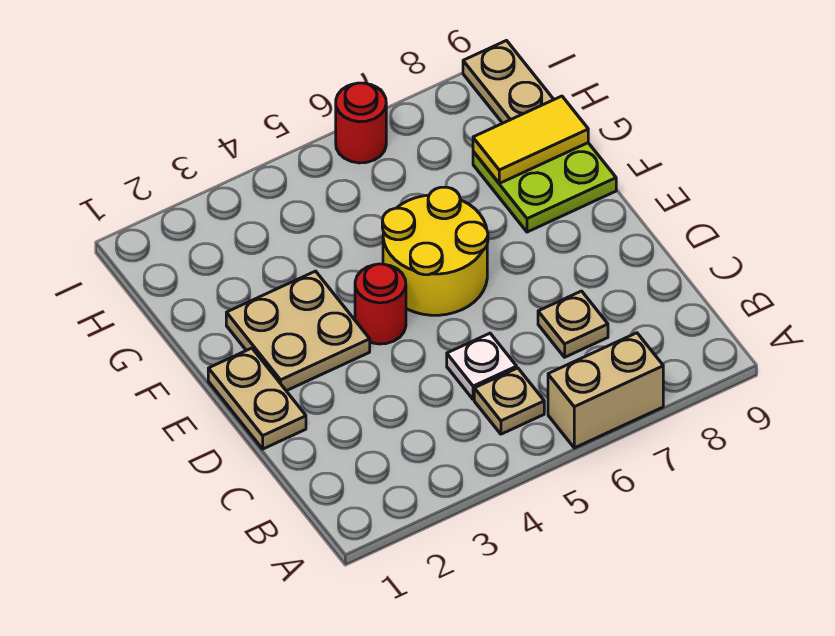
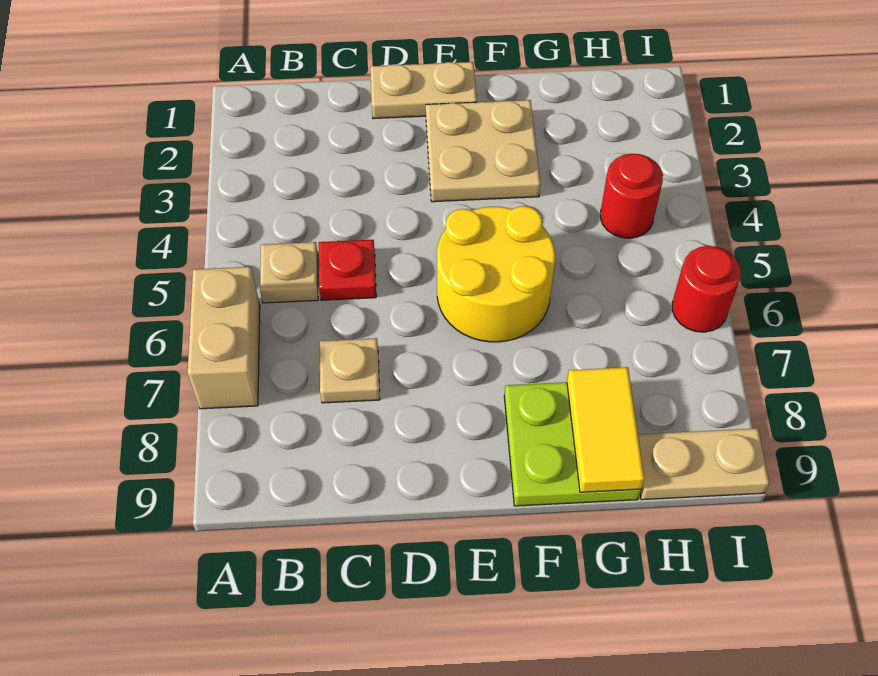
white plate C5 level 1 -> red plate C5 level 1
red round brick E4 level 1 -> red round brick H4 level 1

